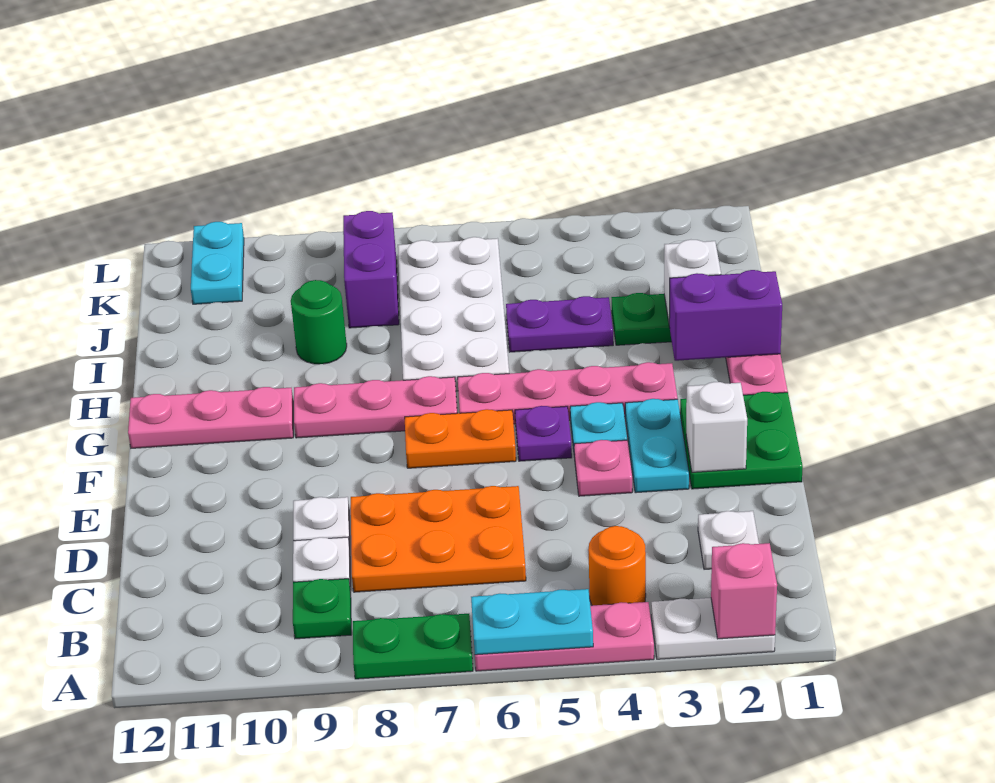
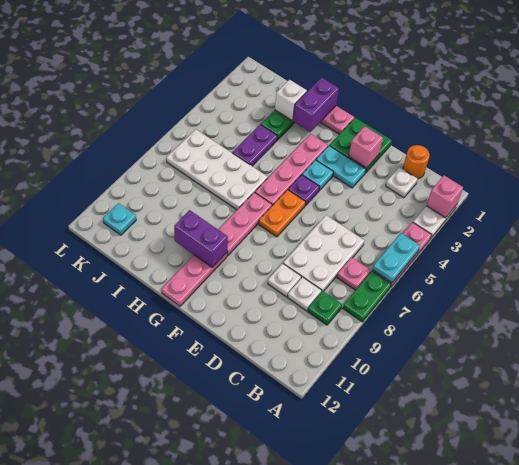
orange round brick B4 level 1 -> orange round brick C1 level 1
orange plate C6:D8 level 1 -> white plate C6:D8 level 1
white brick E2 level 2 -> pink brick E2 level 2
pink plate E4 level 1 -> pink plate B7 level 1
green round brick I9 level 1 -> none
purple brick J8:K8 level 1 -> purple brick G10:H10 level 2
cyan plate K11:L11 level 1 -> cyan plate K11 level 1

